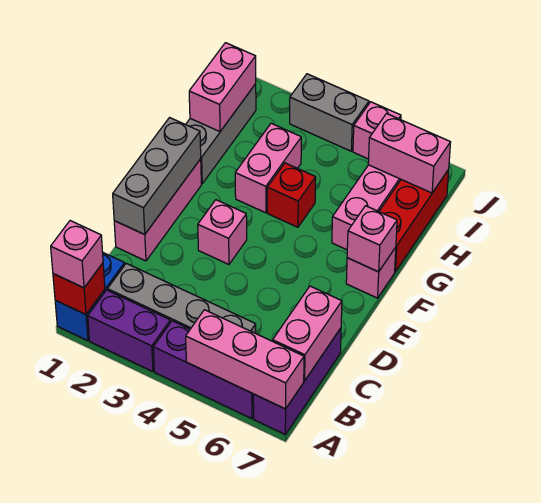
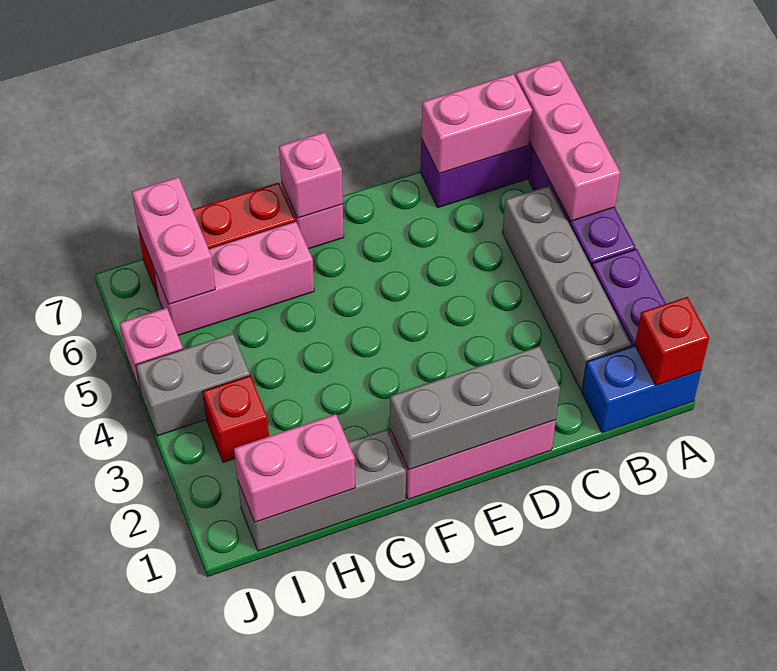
pink brick A1 level 3 -> none
pink brick E3 level 1 -> none
pink brick G3:H3 level 1 -> none
red brick G4 level 1 -> red brick I3 level 1
grey brick J3:J4 level 1 -> grey brick I4:J4 level 1

